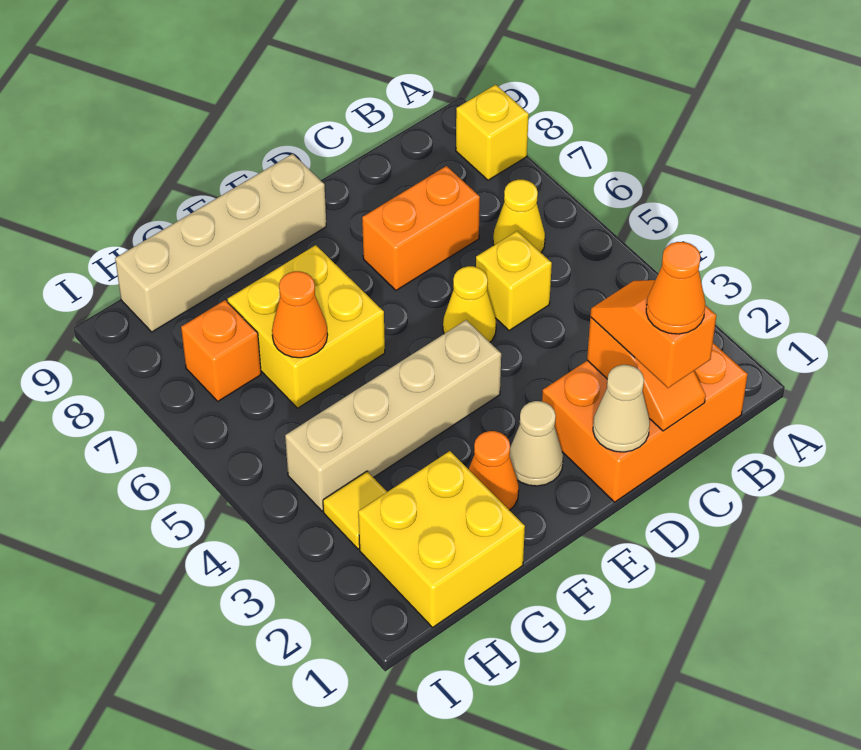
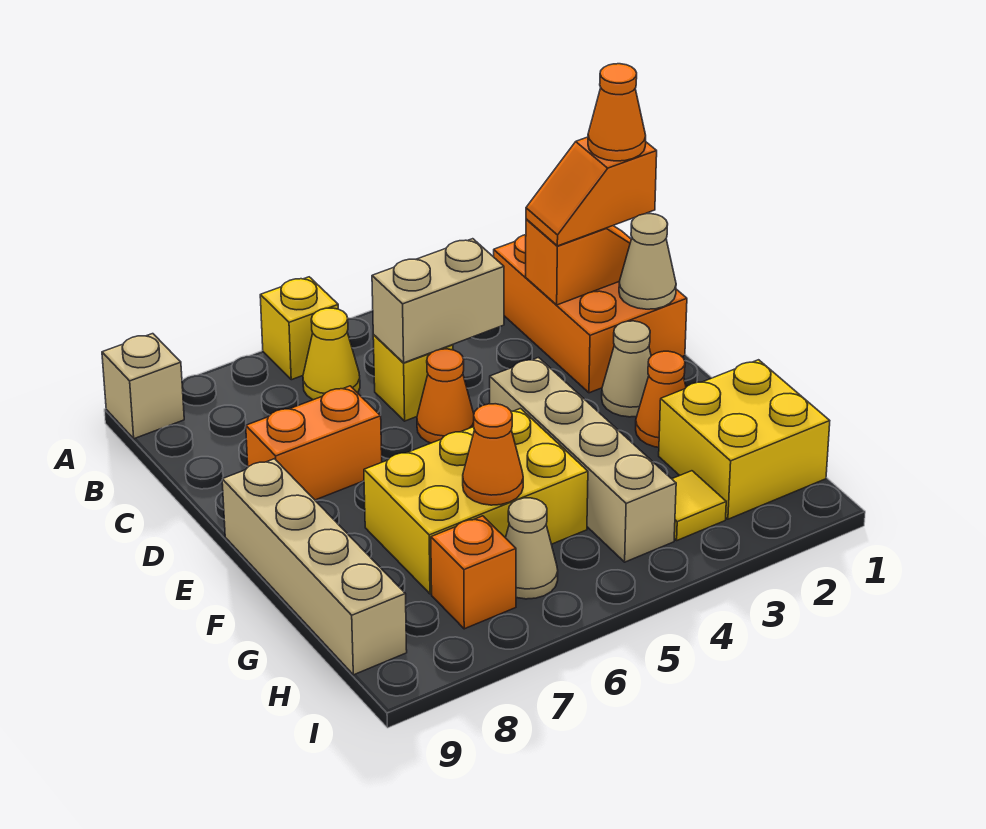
yellow brick A8 level 1 -> yellow brick A6 level 1
none -> tan brick A9 level 1
none -> tan brick C4:C5 level 2
orange brick C7:D7 level 1 -> orange brick D7:D8 level 1
yellow cone D5 level 1 -> orange cone D5 level 1
yellow brick F6:G7 level 1 -> yellow brick F5:G7 level 1
none -> tan cone H6 level 1

